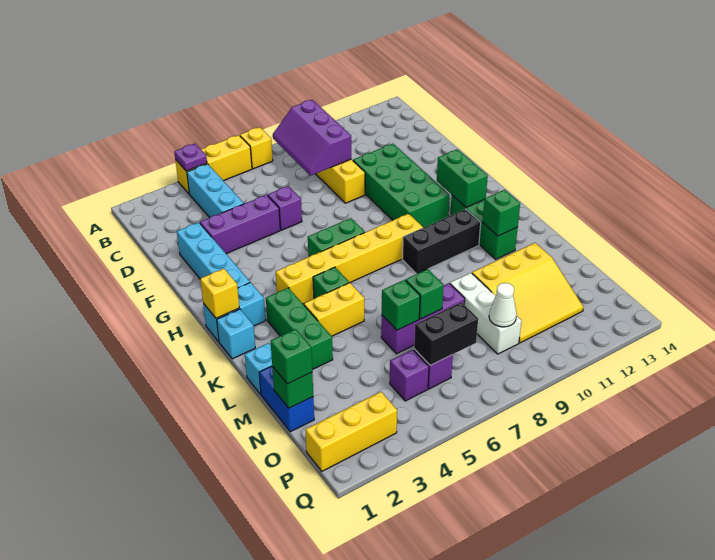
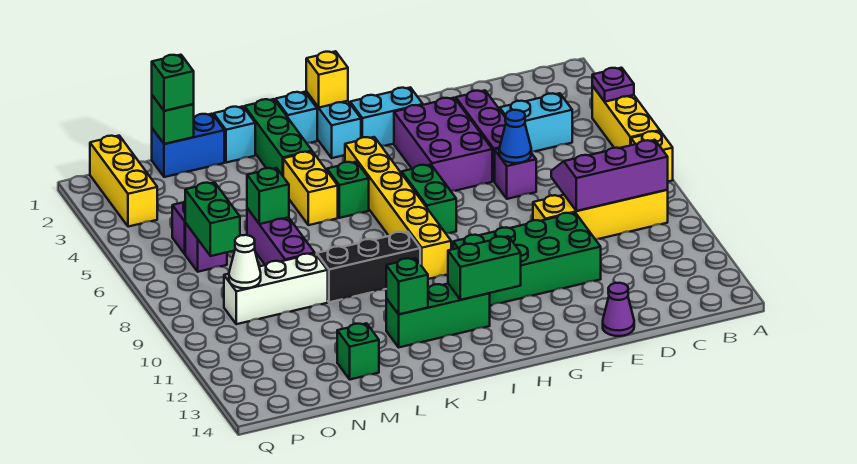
cyan brick B4:D4 level 1 -> cyan brick C4:D4 level 1
cyan brick E2:H2 level 1 -> cyan brick G2:H2 level 1
none -> blue cone E6 level 2
none -> purple cone E14 level 1
none -> purple brick F3:G5 level 1
green brick J3:L3 level 1 -> green brick K1:K3 level 1
black brick J9:J11 level 1 -> black brick J9:L9 level 1
green brick M7 level 2 -> green brick M13 level 1
yellow slope M10:O12 level 1 top M -> none
black brick O6:O7 level 2 -> green brick O6:O7 level 2

